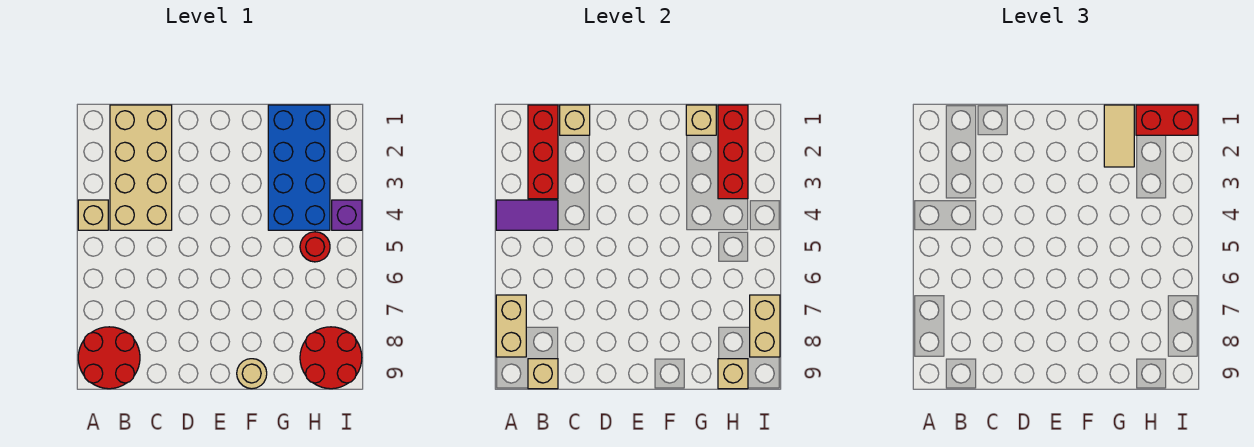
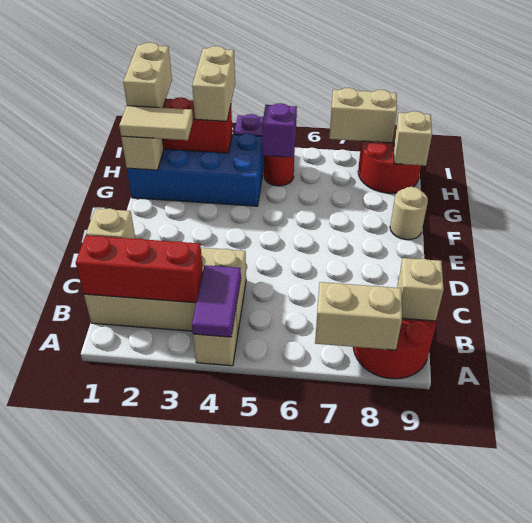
red brick H1:I1 level 3 -> tan brick H1:I1 level 3
none -> tan brick H3:I3 level 3
none -> purple brick H5 level 2

